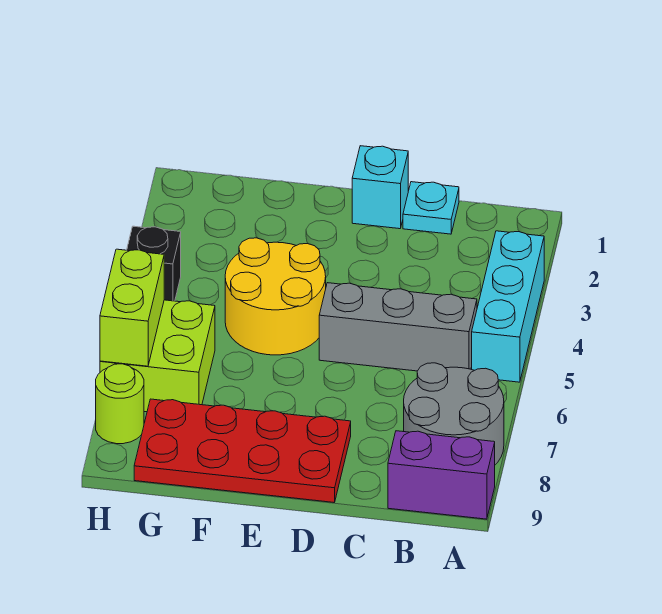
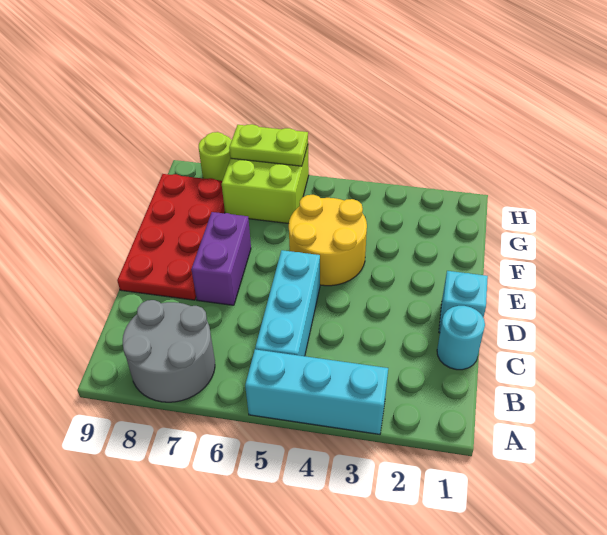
purple brick A9:B9 level 1 -> purple brick D7:E7 level 1
grey brick B5:D5 level 1 -> cyan brick B5:D5 level 1
cyan plate C1 level 1 -> cyan round brick C1 level 1
black brick H4 level 1 -> none
lime brick H6:H7 level 2 -> lime plate H6:H7 level 2

